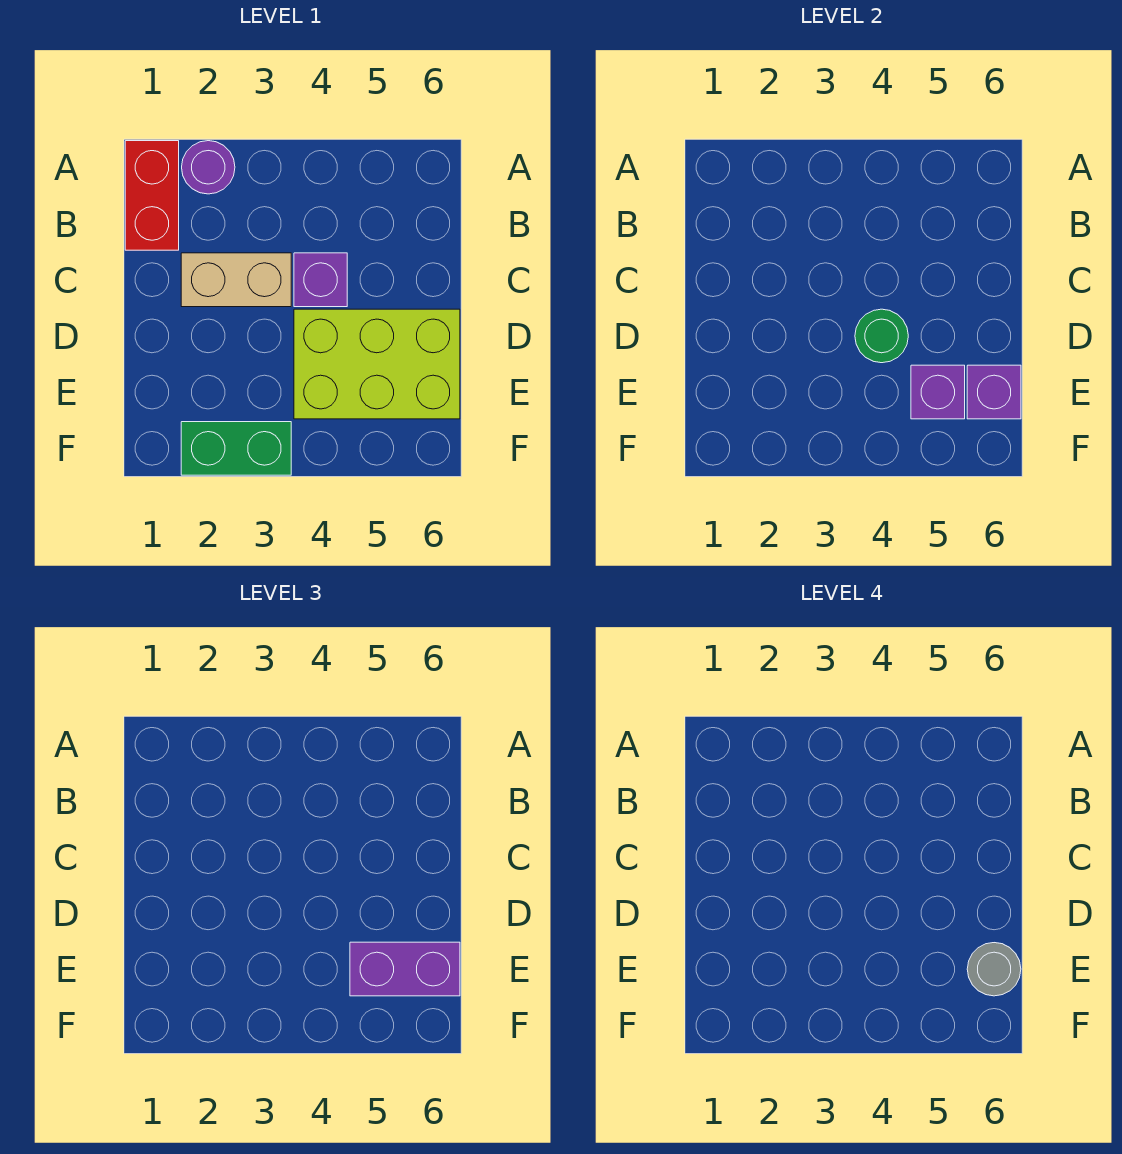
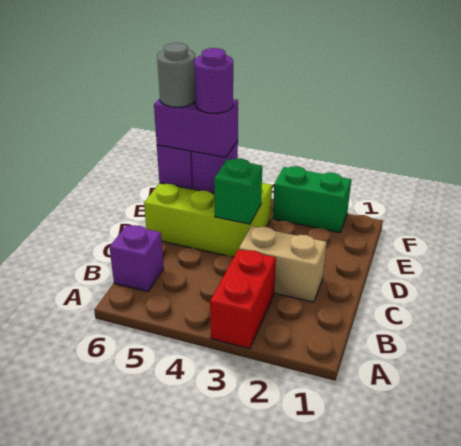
red brick A1:B1 level 1 -> red brick A3:B3 level 1
purple round brick A2 level 1 -> purple round brick E5 level 4
purple brick C4 level 1 -> purple brick B6 level 1
green round brick D4 level 2 -> green brick D4 level 2

